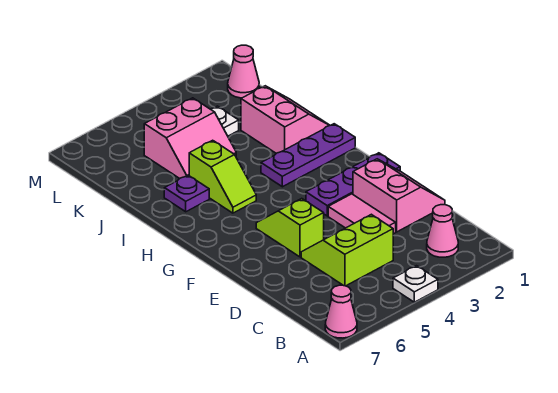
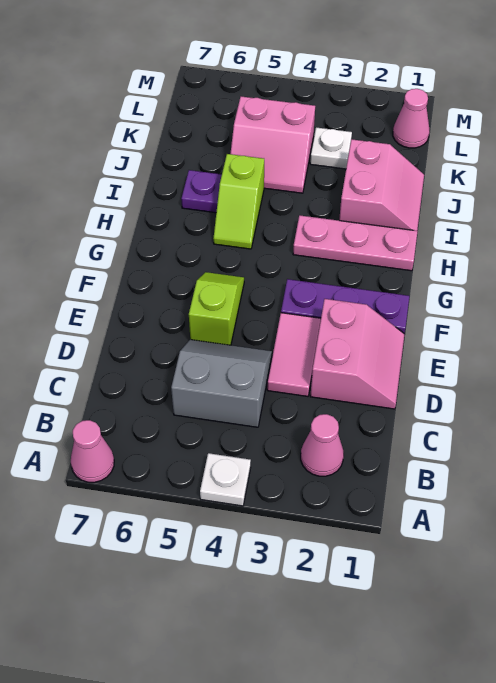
lime slope C4:D5 level 1 top C -> grey slope C4:D5 level 1 top C
purple plate H1:H3 level 1 -> pink plate H1:H3 level 1

